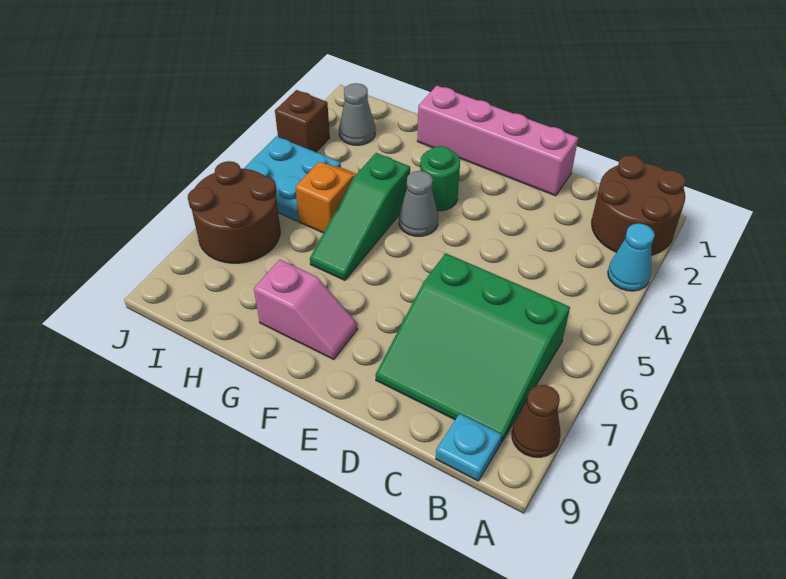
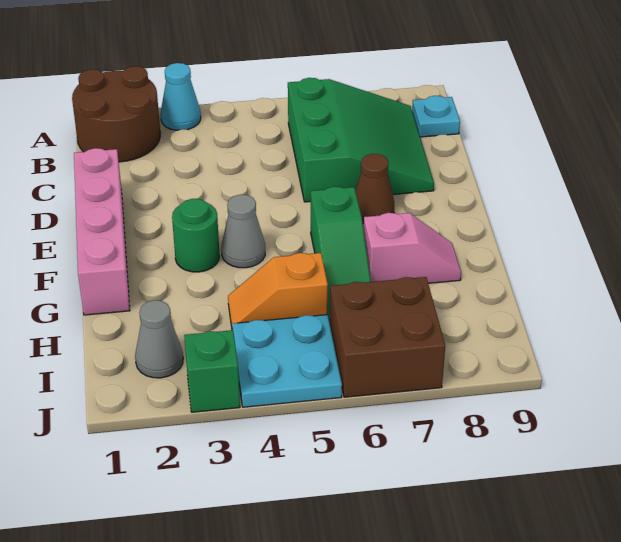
brown cone A8 level 1 -> brown cone E7 level 1
pink slope F8:G8 level 1 top G -> pink slope G7:G8 level 1 top 7
green slope G4:G6 level 1 top 4 -> green slope F6:H6 level 1 top F
brown round brick I6:J7 level 1 -> brown brick I6:J7 level 1
brown brick J3 level 1 -> green brick J3 level 1

